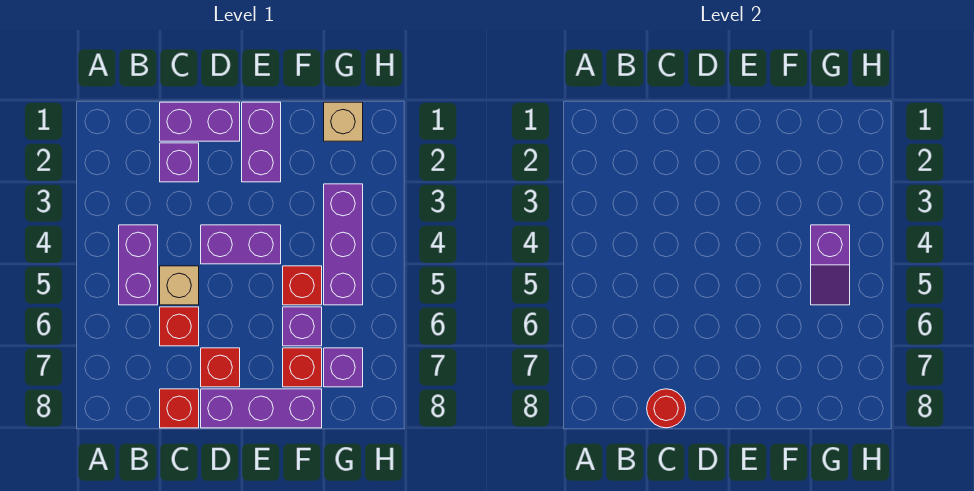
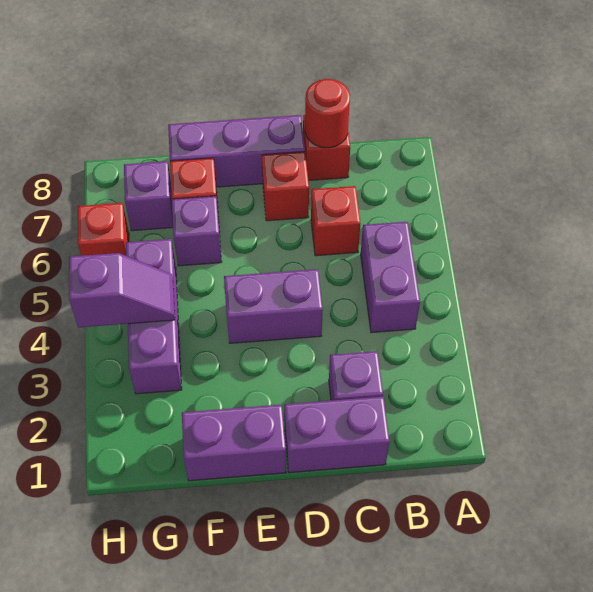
tan brick C5 level 1 -> none
purple brick E1:E2 level 1 -> purple brick E1:F1 level 1
red brick F5 level 1 -> red brick H6 level 1
tan brick G1 level 1 -> none
purple slope G4:G5 level 2 top 4 -> purple slope G4:H4 level 2 top H

